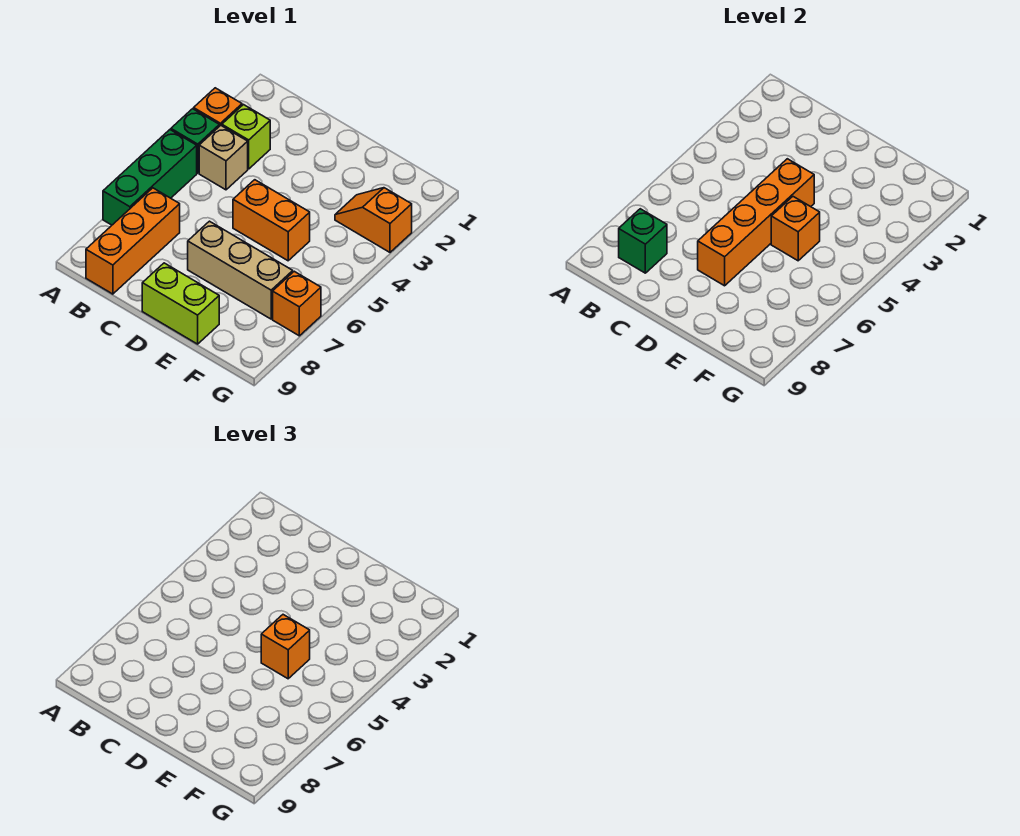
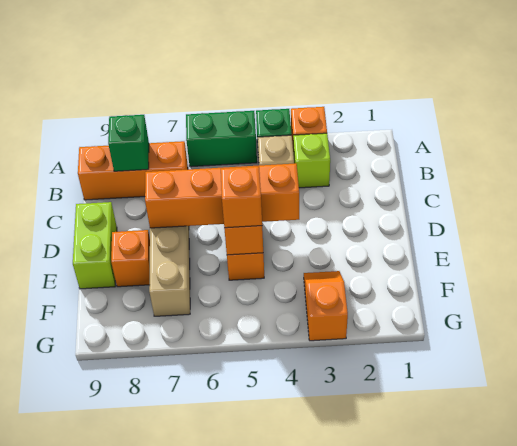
green brick A5:A7 level 1 -> green brick A5:A6 level 1
orange brick G7 level 1 -> orange brick E8 level 1

